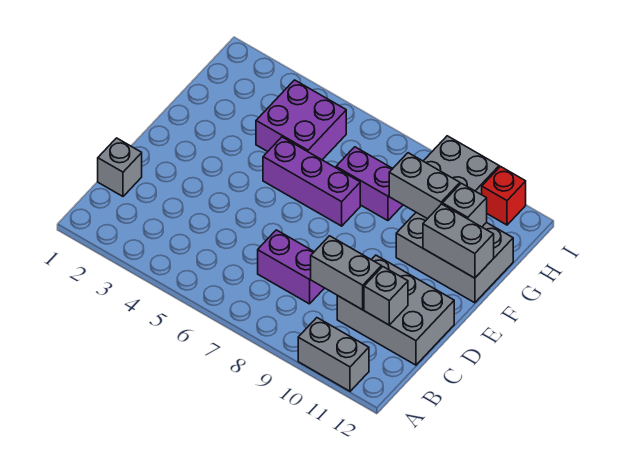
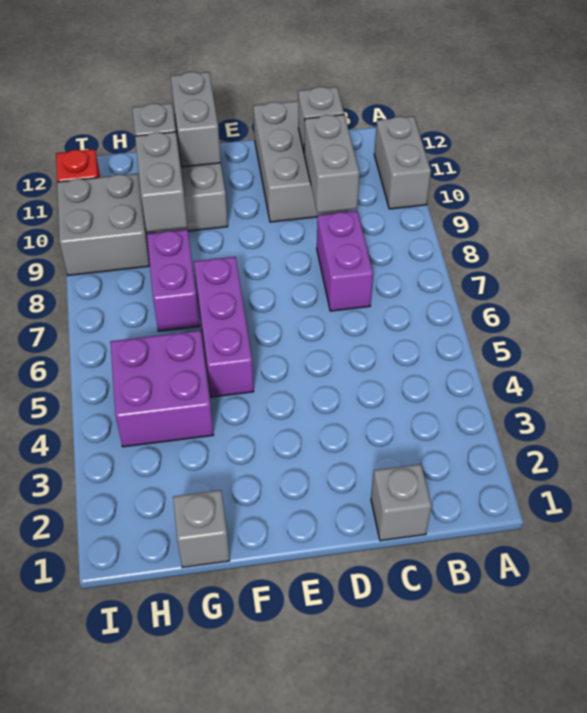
none -> grey brick G1 level 1

